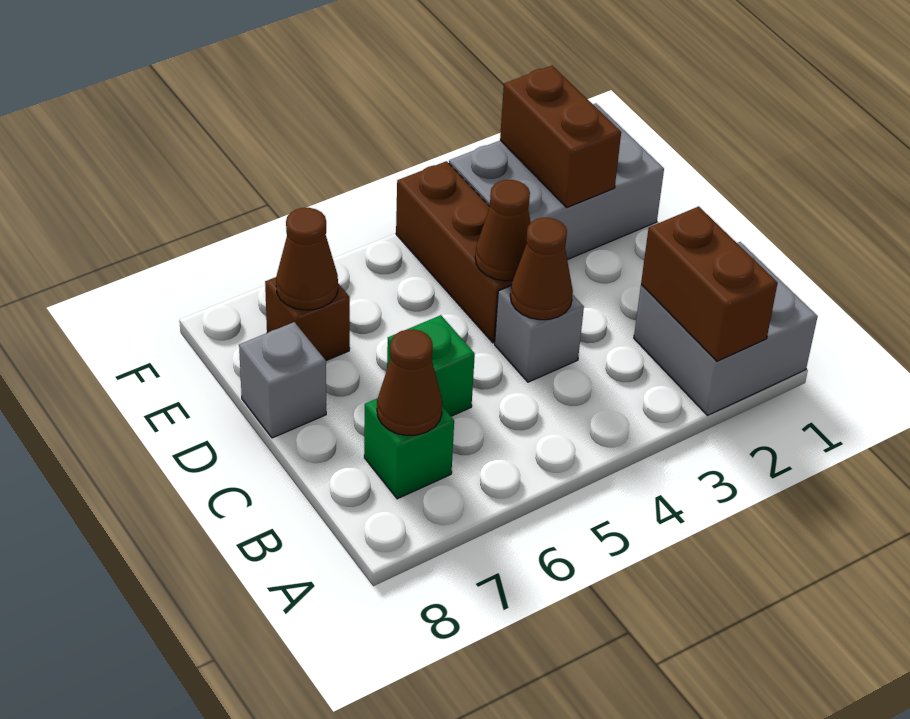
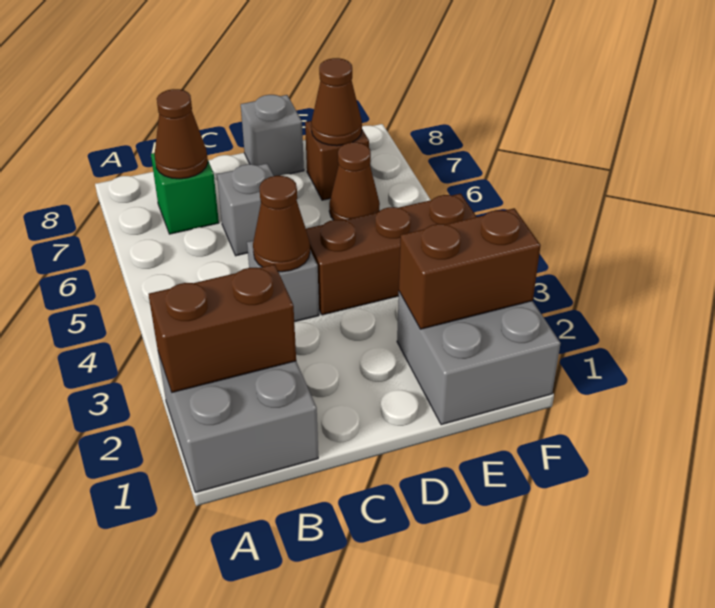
green brick C6 level 1 -> grey brick C6 level 1
brown cone D4 level 2 -> brown cone E6 level 1
grey brick E1:F3 level 1 -> grey brick E1:F2 level 1

